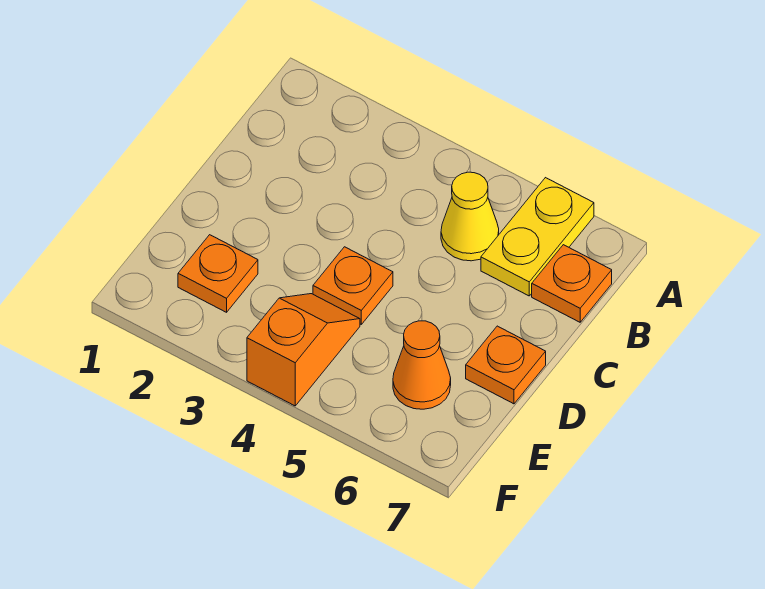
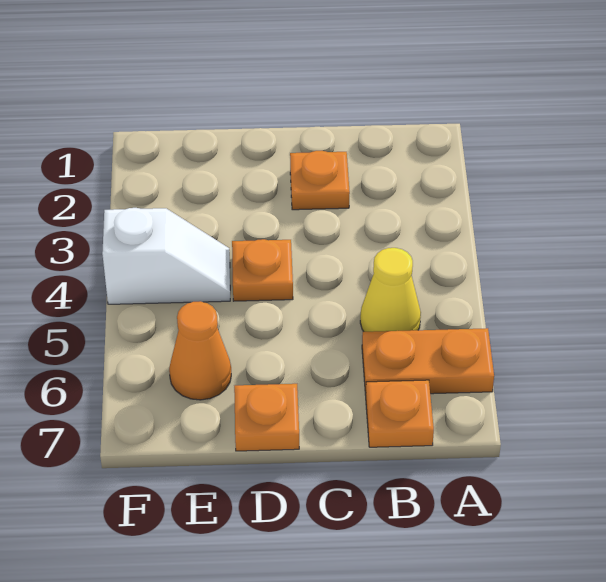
yellow plate A6:B6 level 1 -> orange plate A6:B6 level 1
orange plate E2 level 1 -> orange plate C2 level 1
orange slope E4:F4 level 1 top F -> white slope E4:F4 level 1 top F

